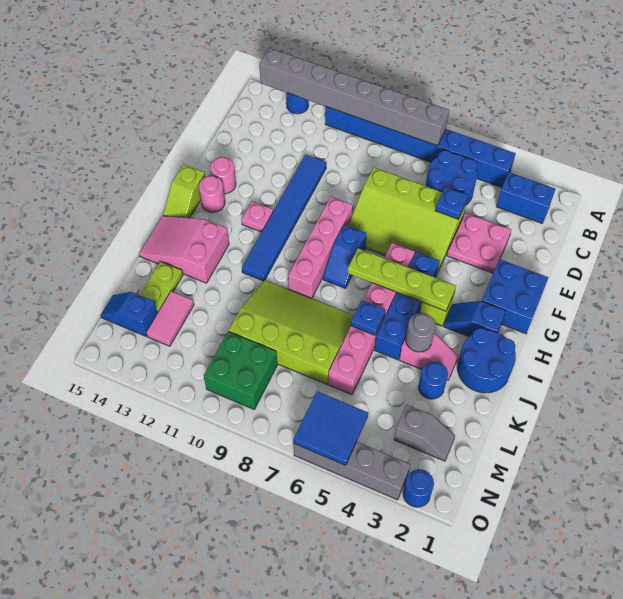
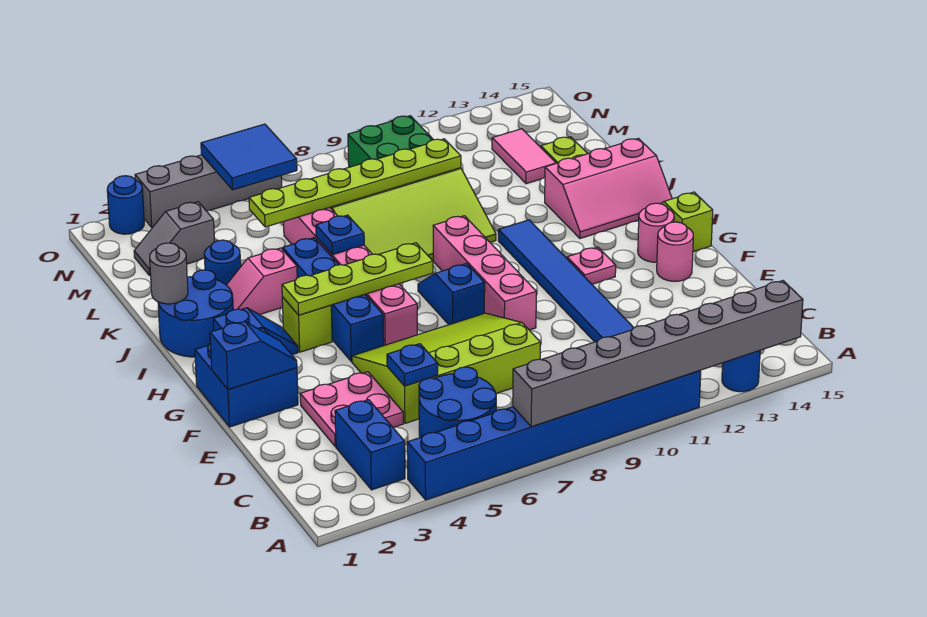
blue brick B2:B3 level 1 -> blue brick B3:C3 level 1
pink slope I13:J15 level 1 top 13 -> pink slope I13:J15 level 1 top J
grey round brick J4 level 2 -> grey round brick J1 level 2
none -> lime plate L5:L10 level 2
blue slope M14:M15 level 1 top 14 -> blue slope F1:F2 level 2 top 1

